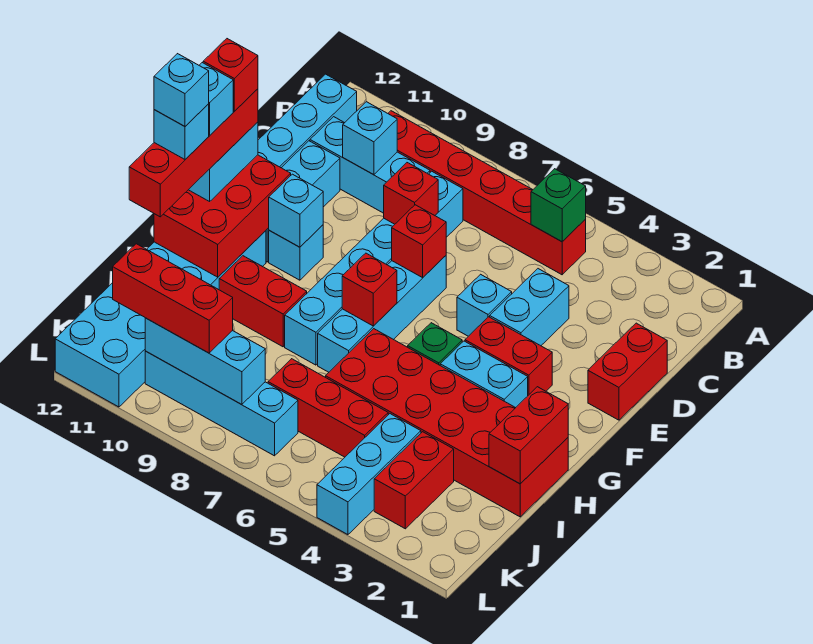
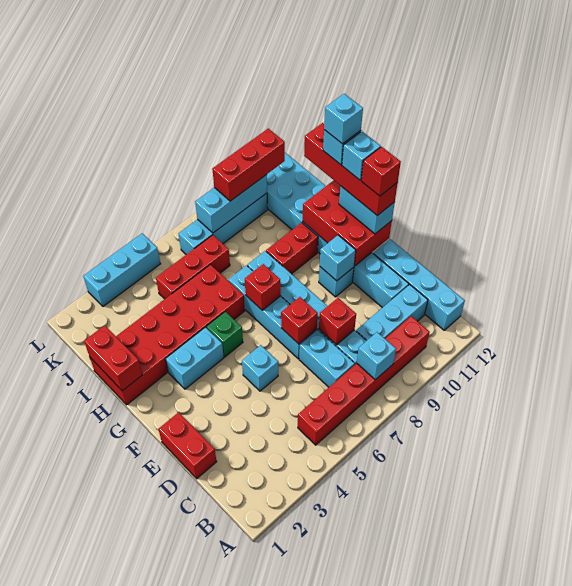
green brick B5 level 2 -> none
cyan brick C10 level 2 -> cyan brick B8 level 2
cyan brick D4:E4 level 1 -> cyan brick C7:D7 level 1
red brick F3:F4 level 1 -> none
red brick J3:K3 level 1 -> none
cyan brick J4:L4 level 1 -> cyan brick L3:L5 level 1

